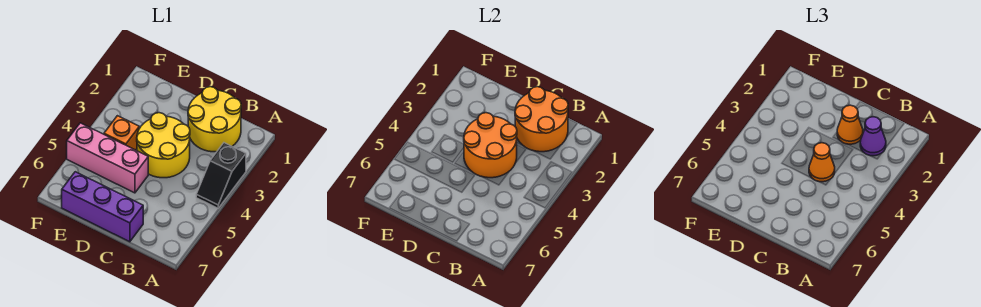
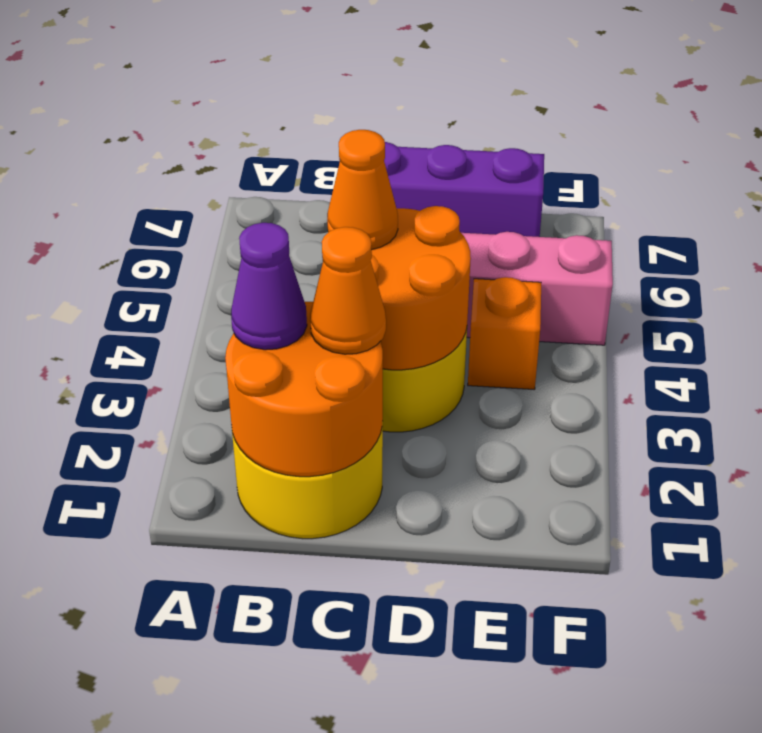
black slope A3:A4 level 1 top 3 -> none

